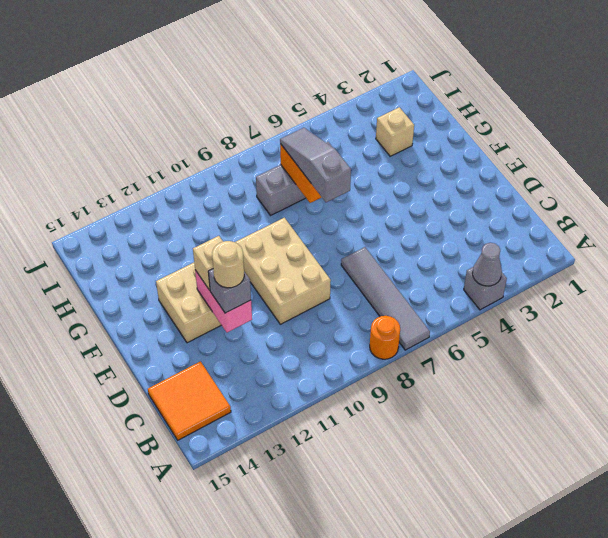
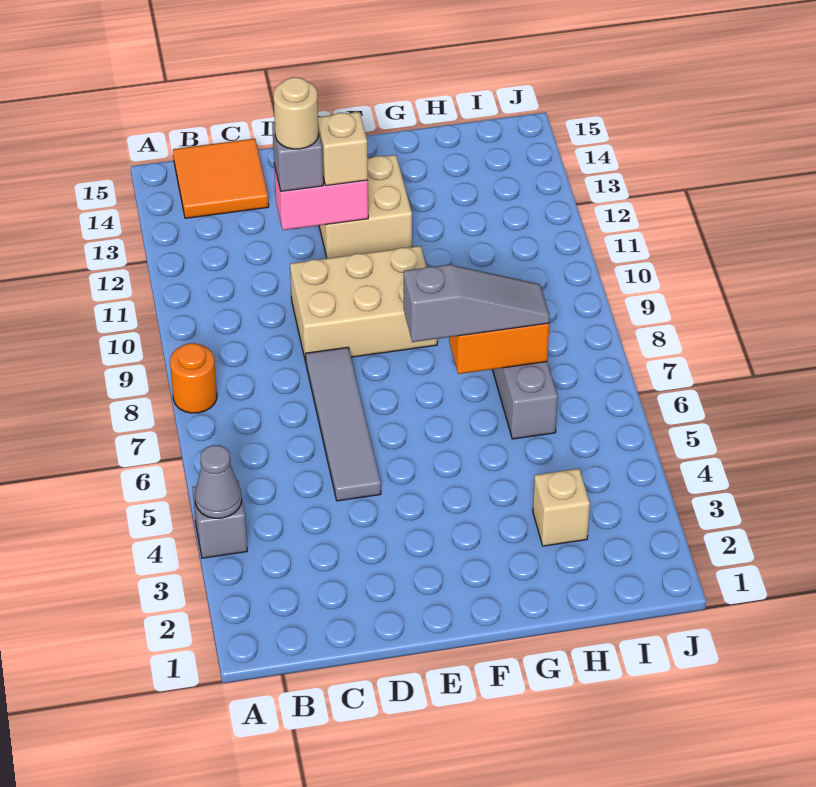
grey tile A7:D7 level 1 -> grey tile D5:D8 level 1

